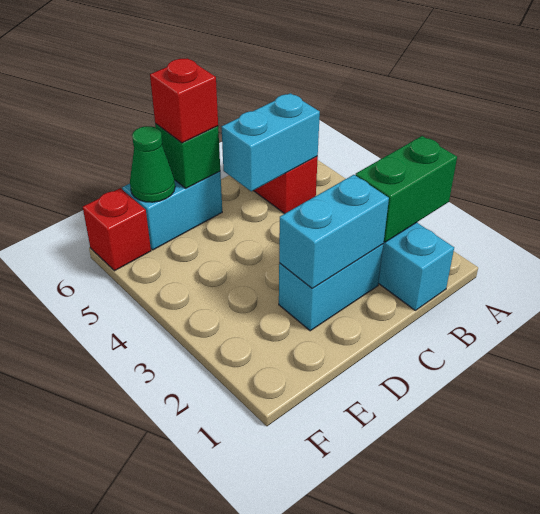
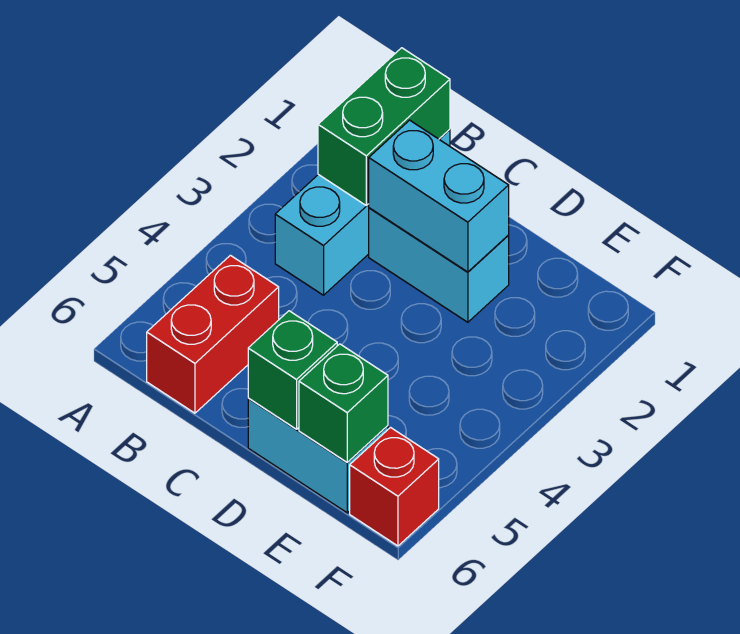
green brick A2:B2 level 2 -> green brick B1:B2 level 2
cyan brick B5:C5 level 2 -> none
red brick D6 level 3 -> none
green cone E6 level 2 -> green brick E6 level 2

